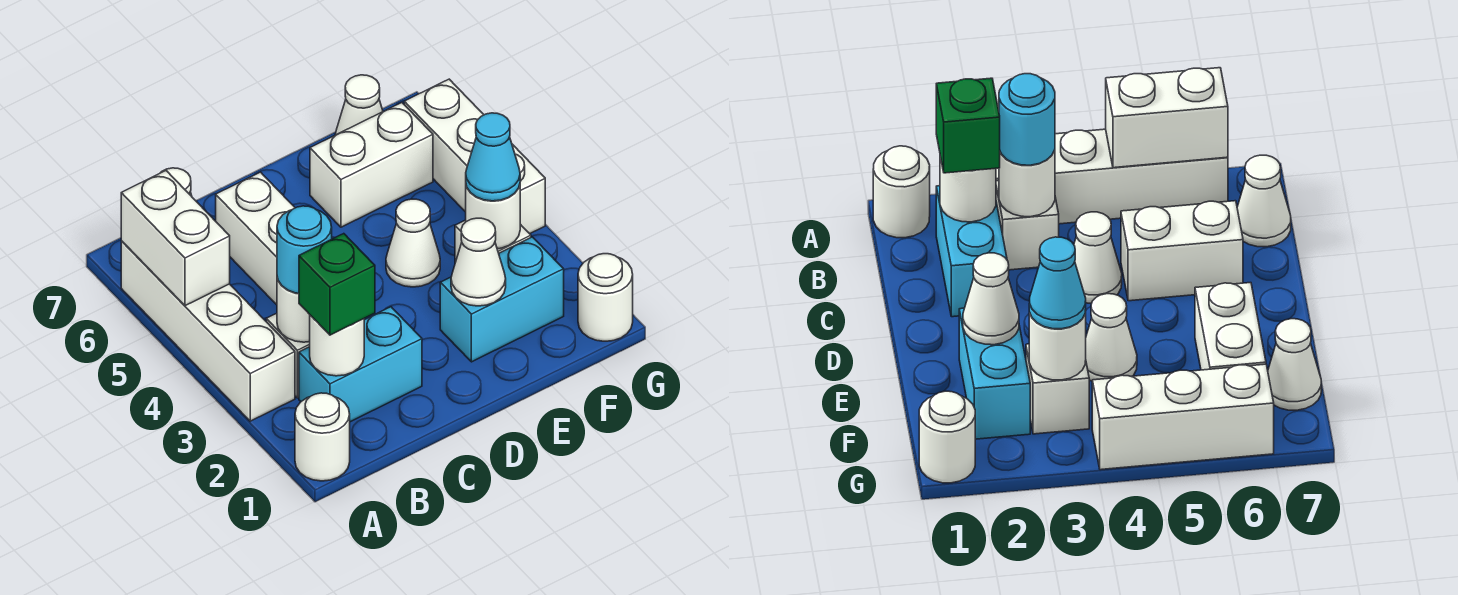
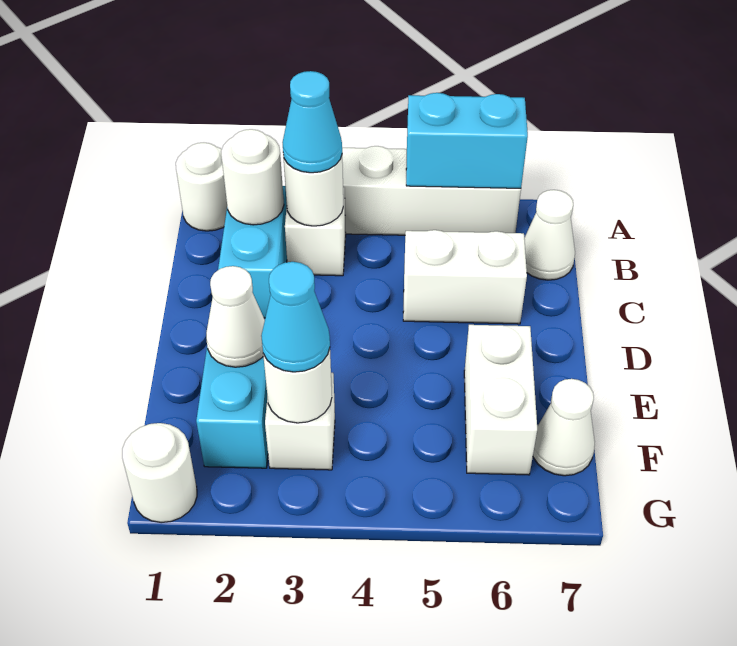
white brick A5:A6 level 2 -> cyan brick A5:A6 level 2
green brick B2 level 3 -> none
cyan round brick B3 level 3 -> cyan cone B3 level 3
white cone C4 level 1 -> none
white cone E4 level 1 -> none
white brick G4:G6 level 1 -> none

